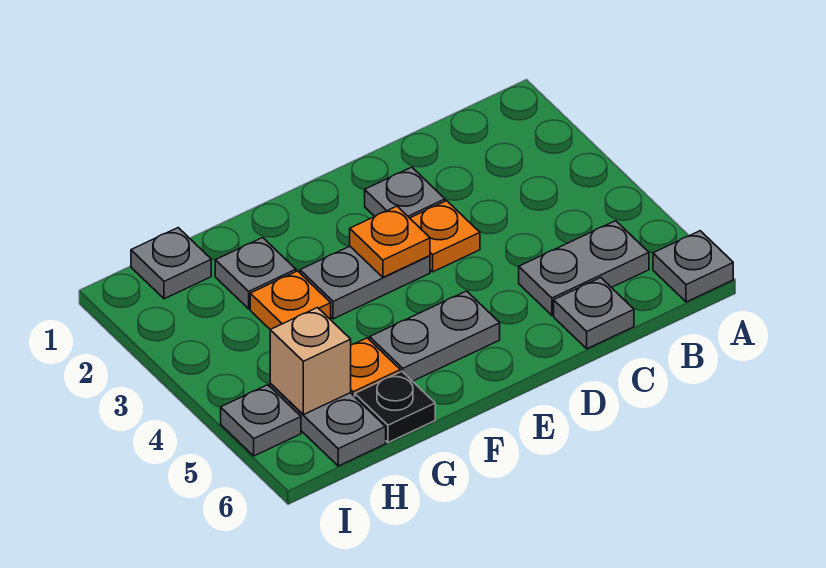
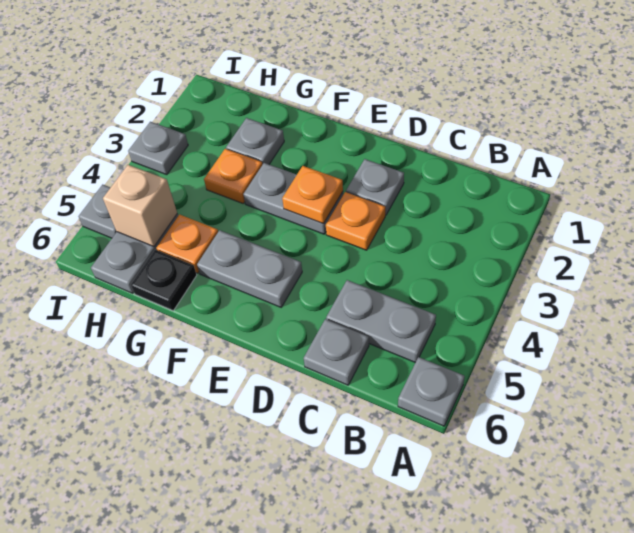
grey plate H1 level 1 -> grey plate I3 level 1

